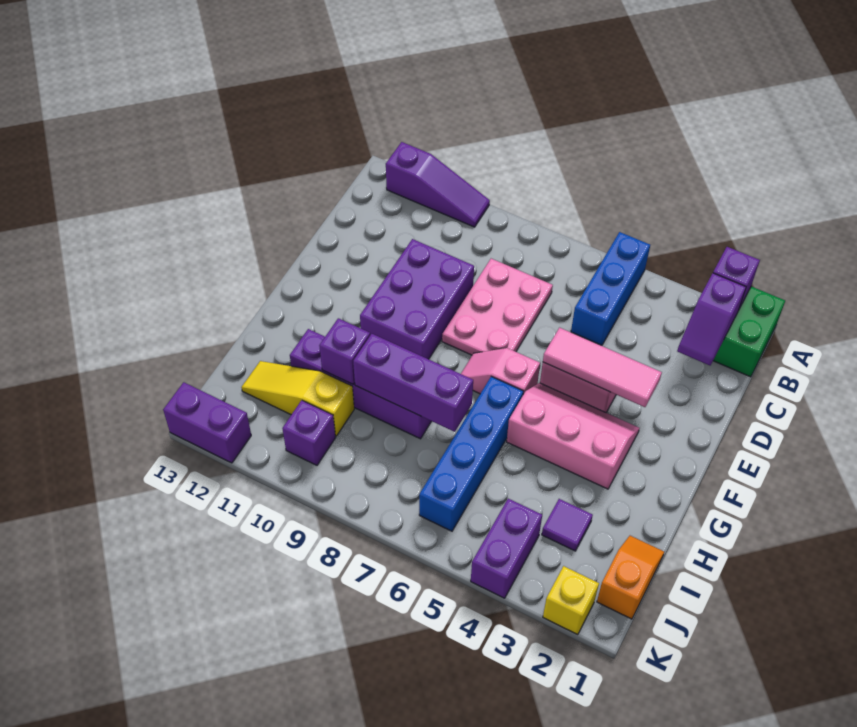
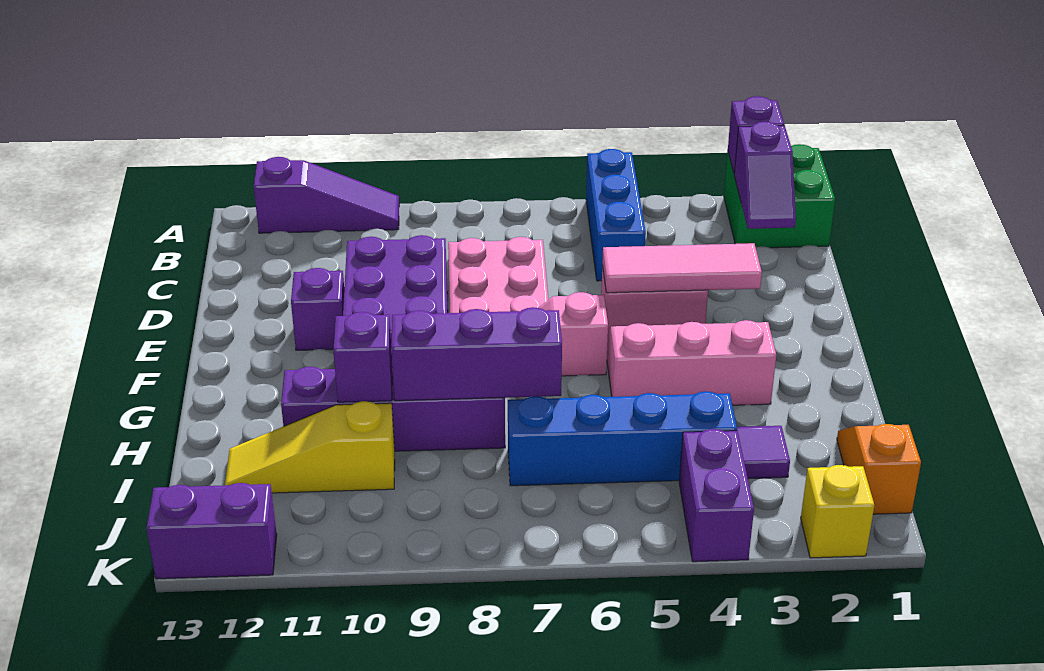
blue brick G6:J6 level 1 -> blue brick I4:I7 level 1
purple brick J10 level 1 -> purple brick E11 level 1

